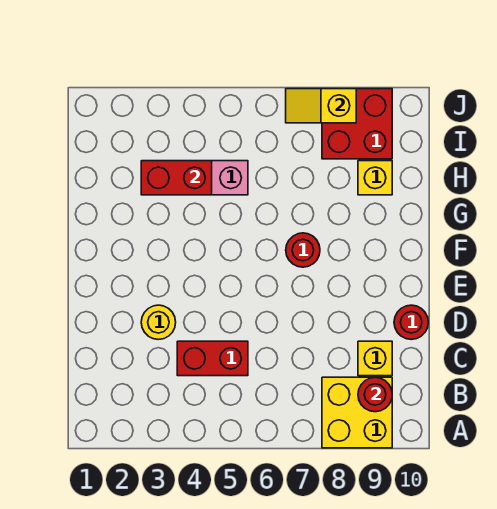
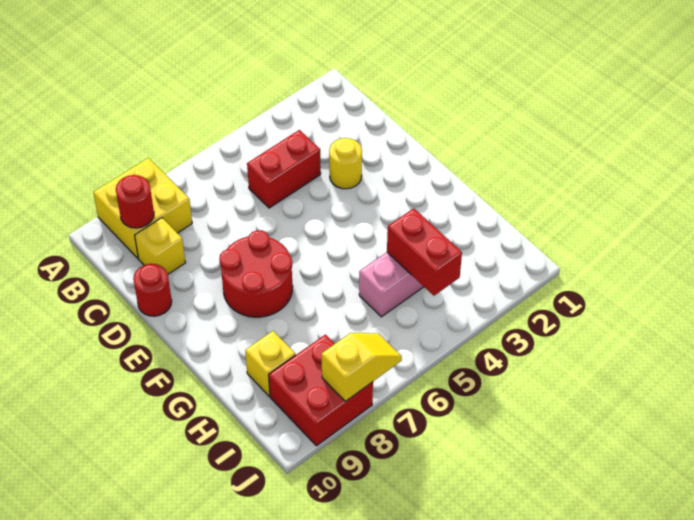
red round brick F7 level 1 -> red round brick E7:F8 level 1
red brick H3:H4 level 2 -> red brick H4:I4 level 2

